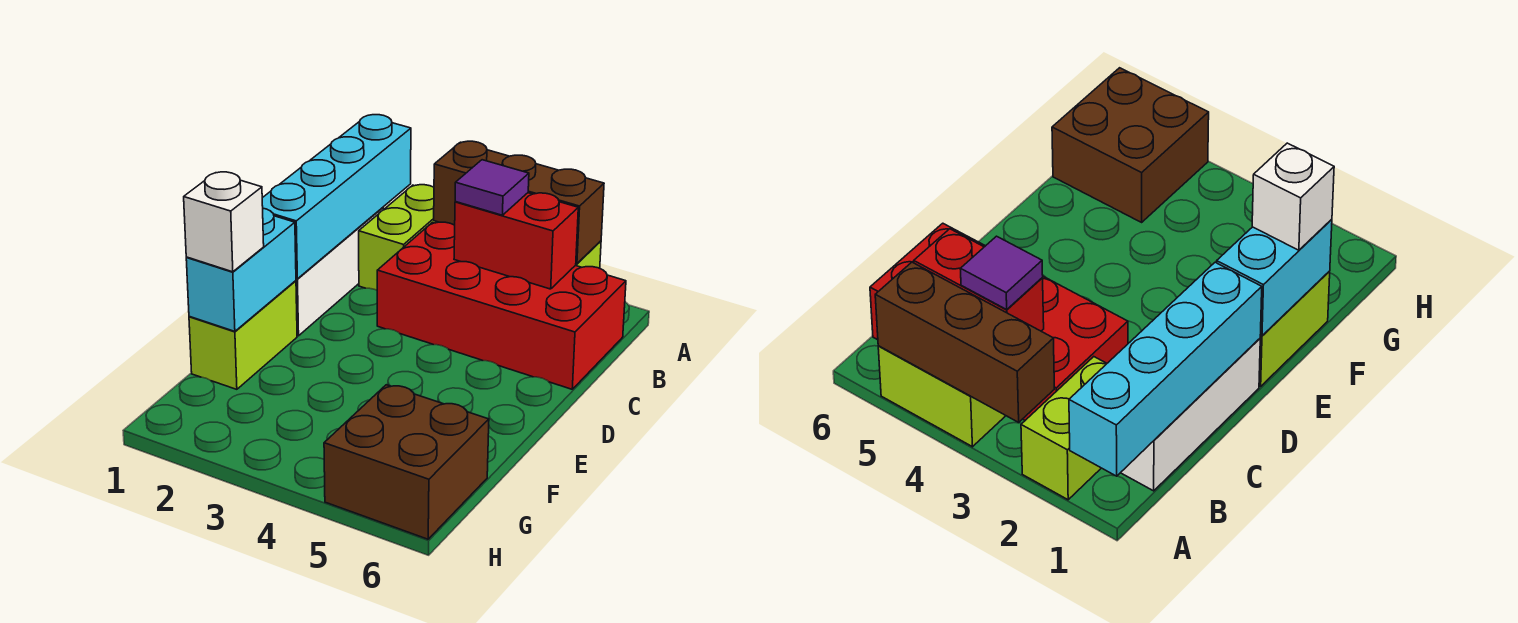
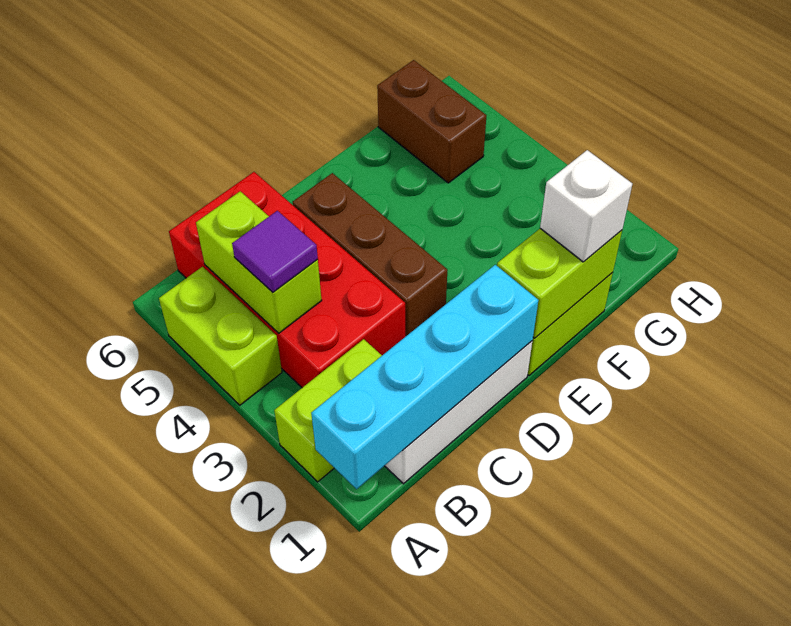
brown brick A3:A5 level 2 -> brown brick D3:D5 level 1
red brick B4:B5 level 2 -> lime brick B4:B5 level 2
cyan brick E1:F1 level 2 -> lime brick E1:F1 level 2
brown brick G5:H6 level 1 -> brown brick G5:G6 level 1

